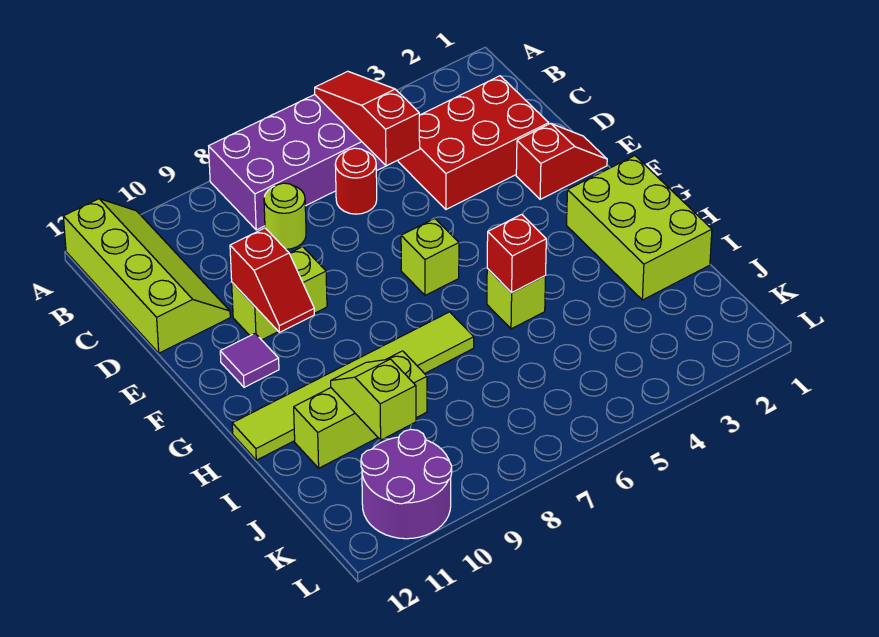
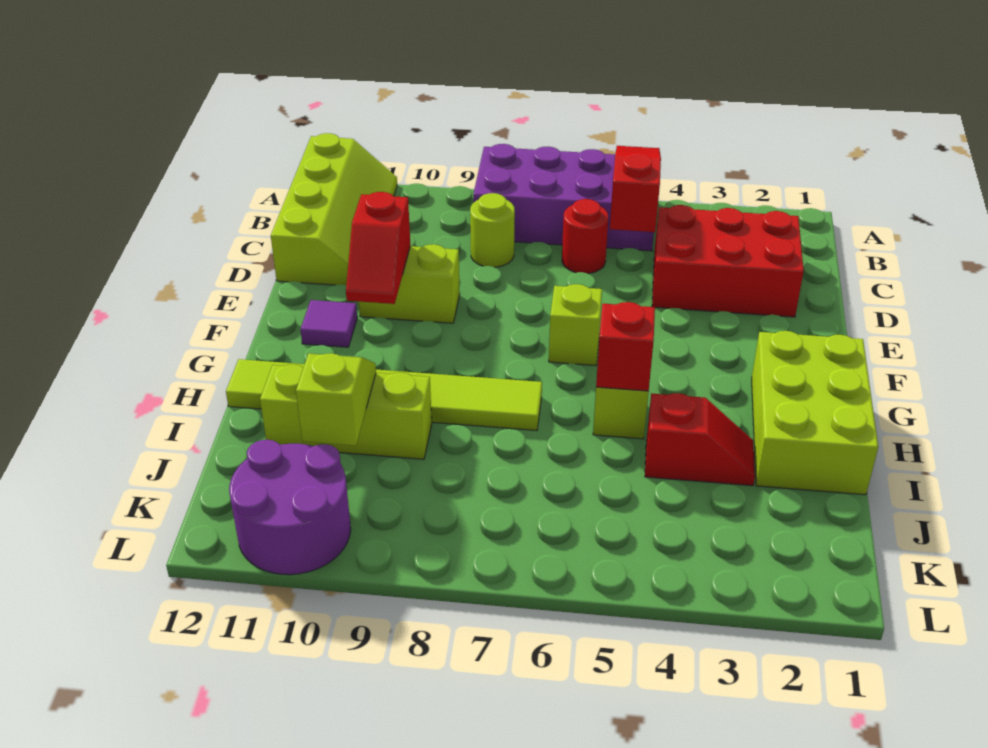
red slope E1:E2 level 1 top 2 -> red slope I3:I4 level 1 top 4

